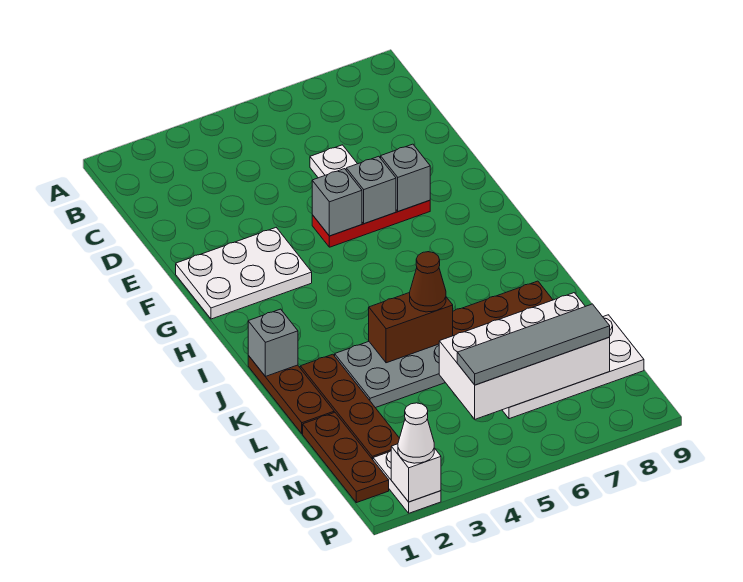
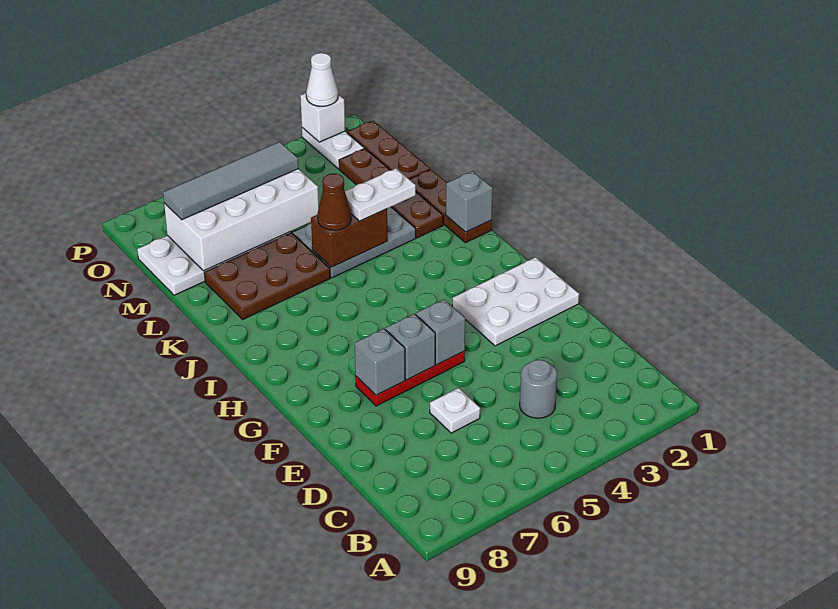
none -> grey round brick C4 level 1
none -> white plate K3:K4 level 3

